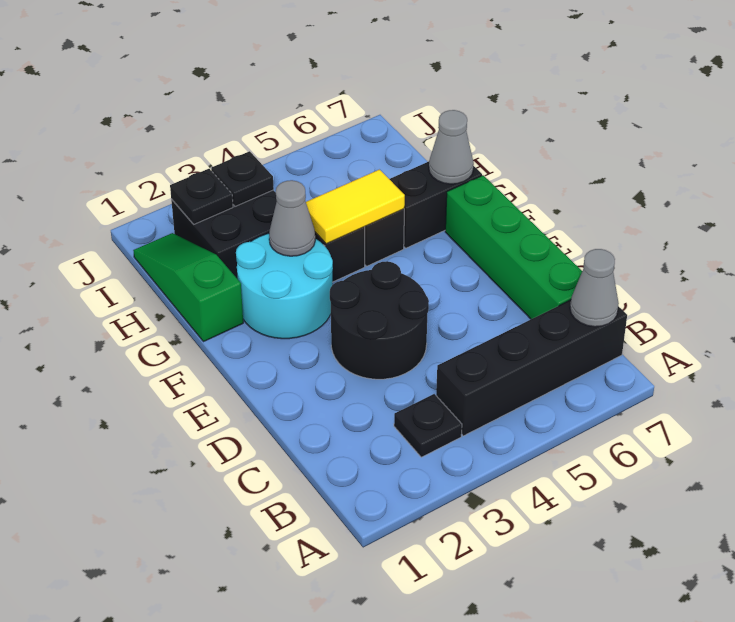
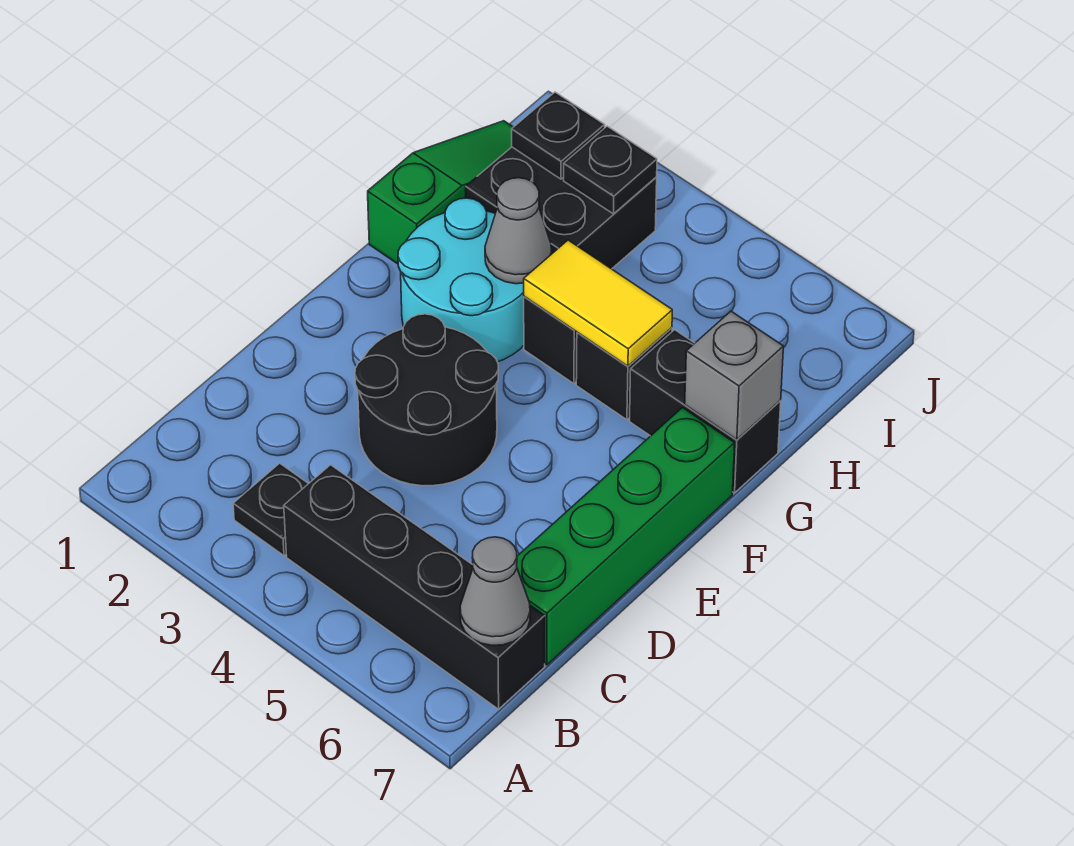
grey cone G7 level 2 -> grey brick G7 level 2

